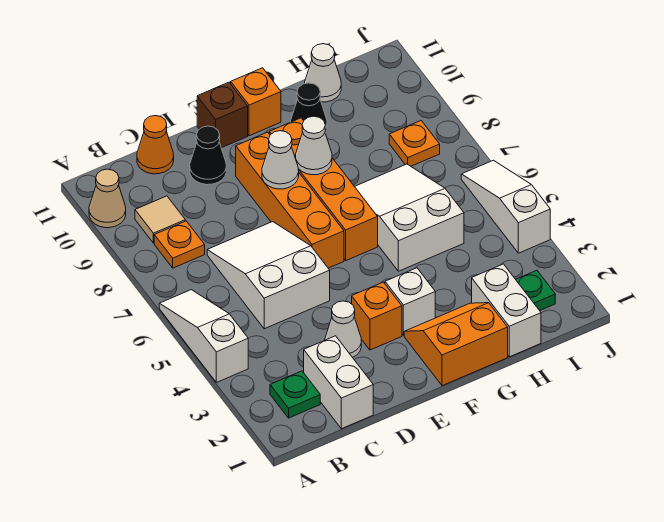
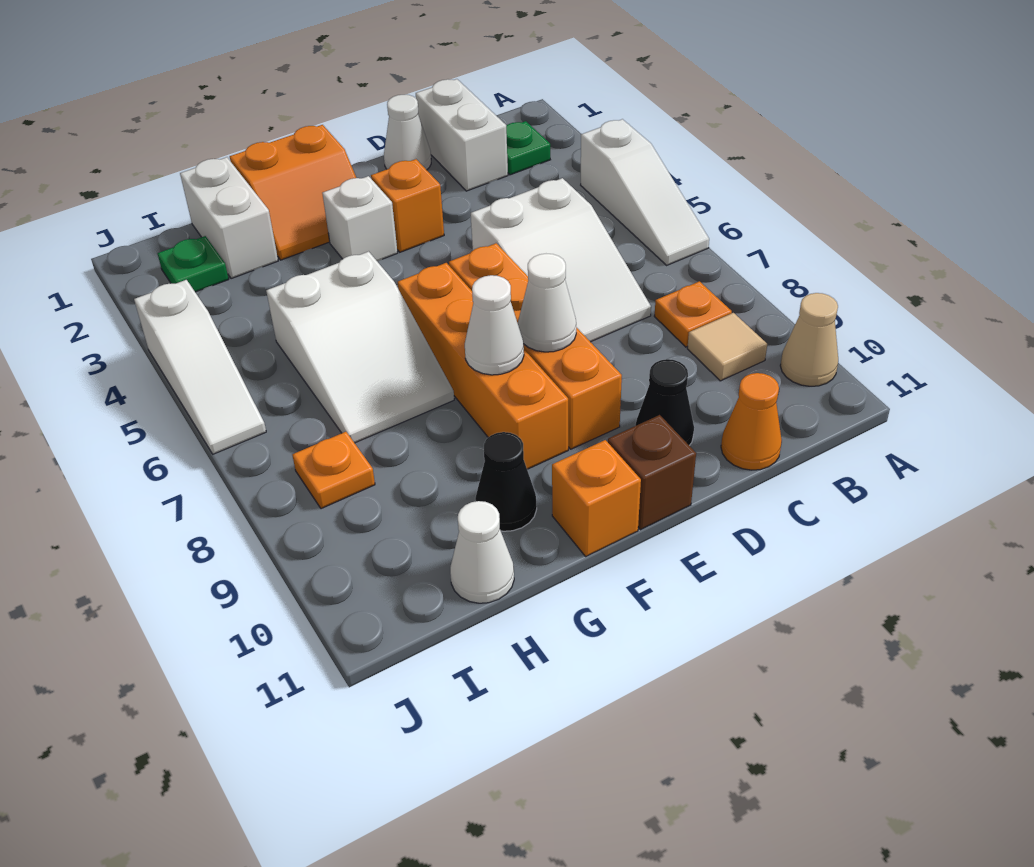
white cone D3 level 1 -> white cone D1 level 1

